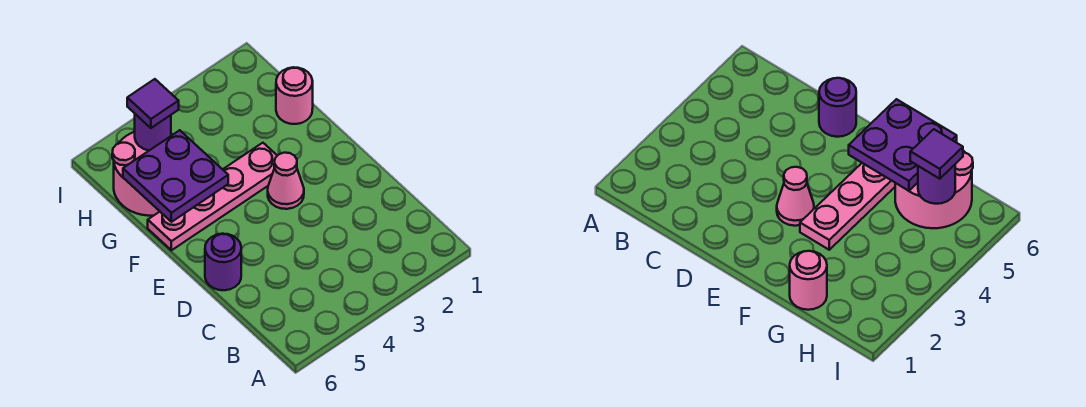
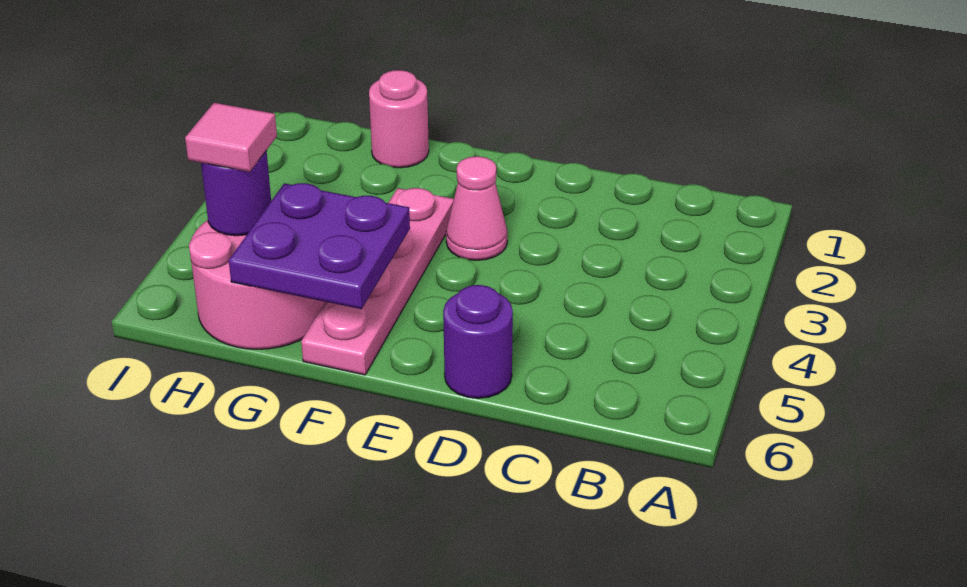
purple tile H5 level 3 -> pink tile H5 level 3

